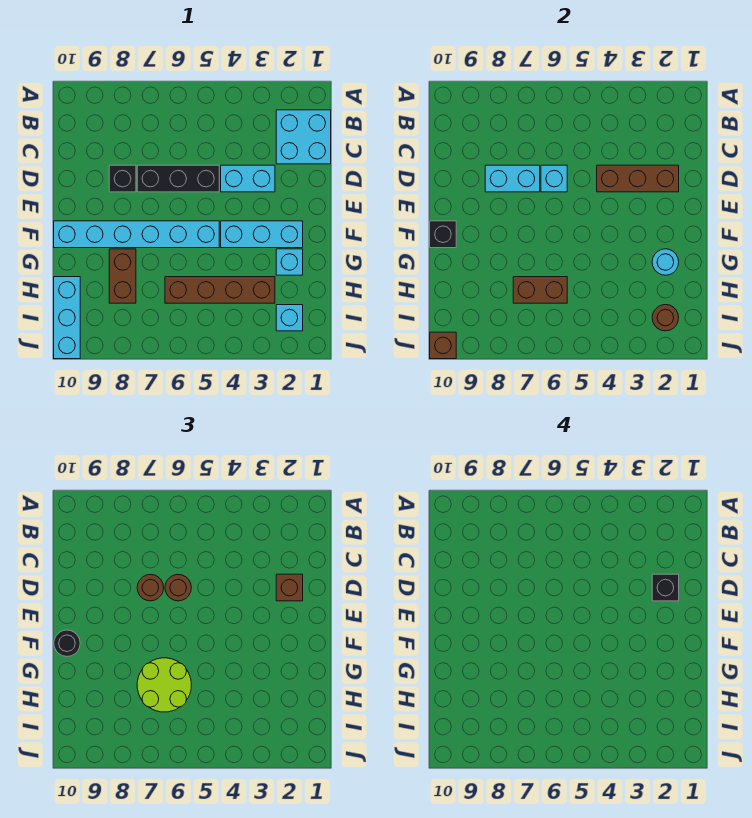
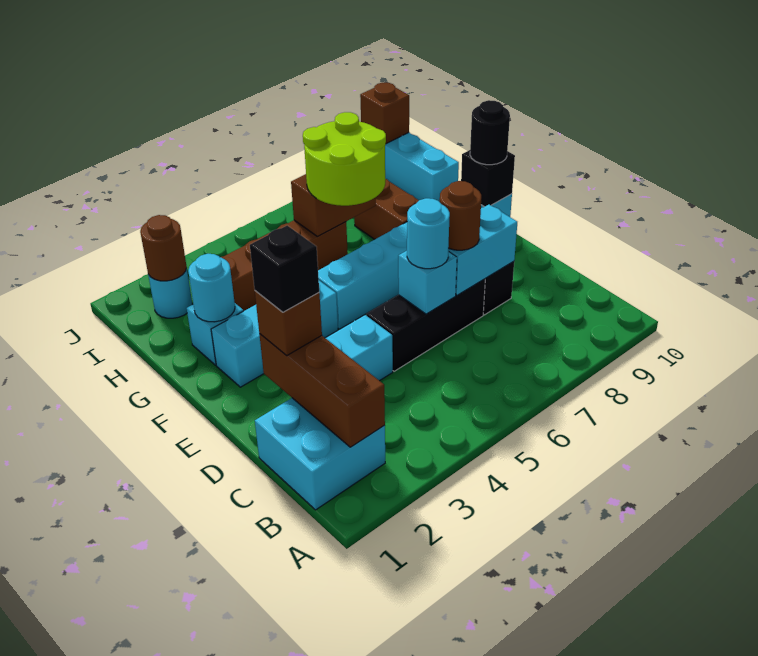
brown brick D2:D4 level 2 -> brown brick B2:D2 level 2
brown round brick D6 level 3 -> cyan round brick D6 level 3
cyan brick I2 level 1 -> cyan round brick I2 level 1

